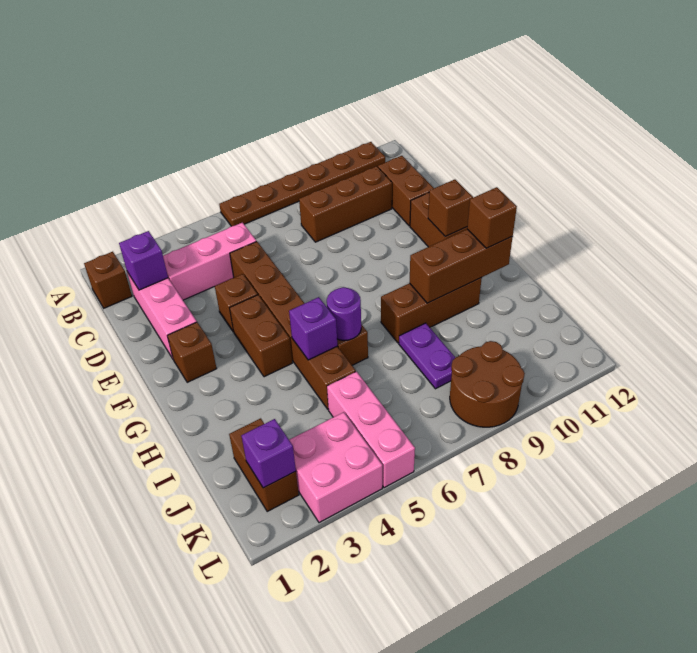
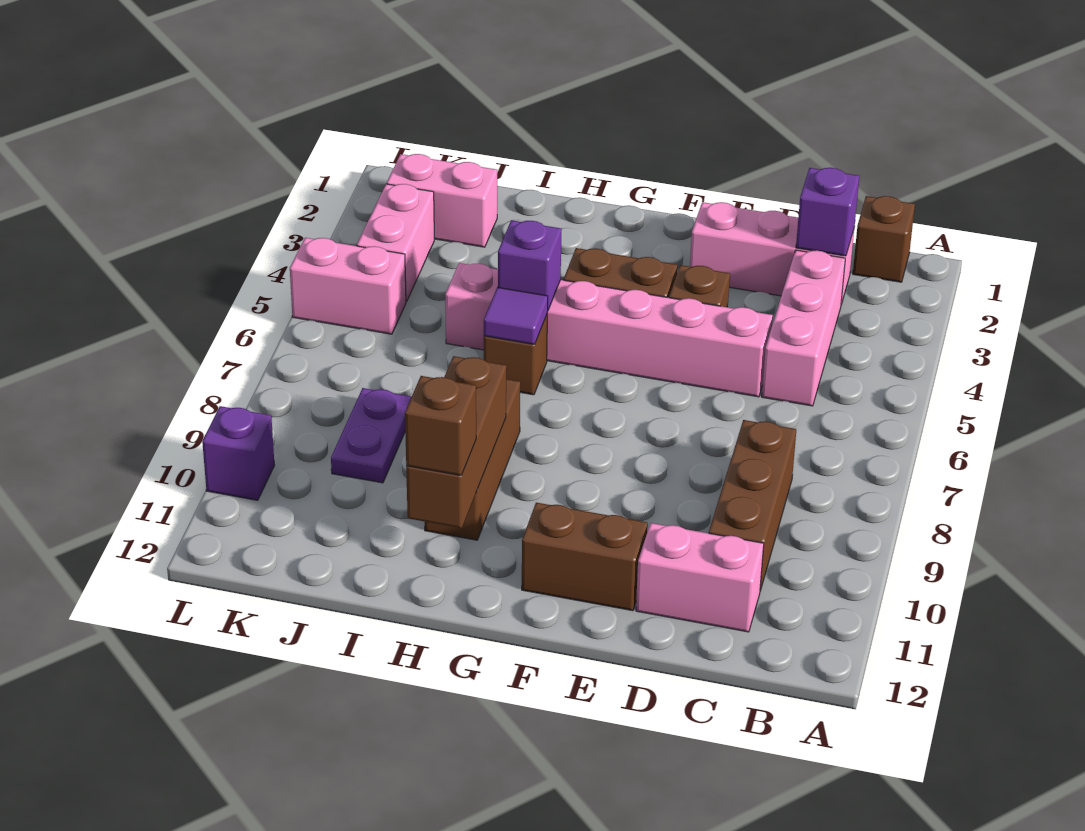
brown plate A6:A11 level 1 -> none
brown brick C11:D11 level 1 -> pink brick C11:D11 level 1
brown brick D5:I5 level 1 -> pink brick D5:I5 level 1
brown brick F2 level 1 -> none
brown brick F11 level 2 -> none
purple round brick H6 level 2 -> purple tile H6 level 2
purple plate I8:J8 level 1 -> purple plate J8:J9 level 1
brown brick J2:K2 level 1 -> pink brick J2:K2 level 1
pink brick J5:L5 level 1 -> pink brick K5:L5 level 1
purple brick K2 level 2 -> purple brick L10 level 1
pink brick K3:L4 level 1 -> pink brick K3:K4 level 1
brown round brick K8:L9 level 1 -> none

